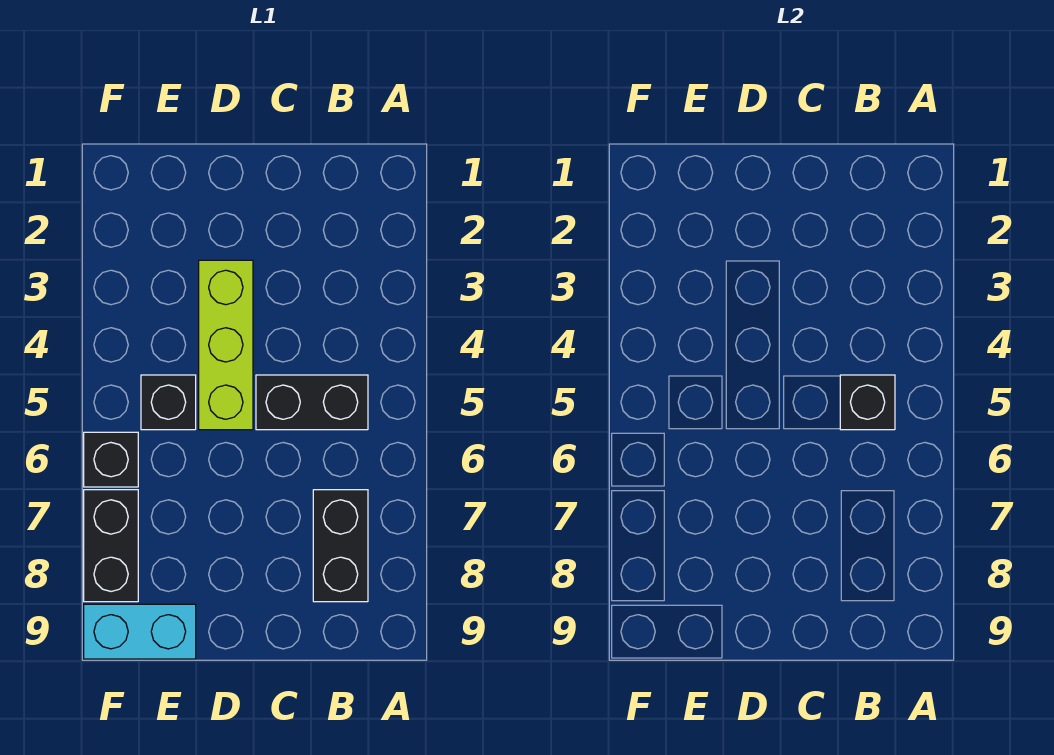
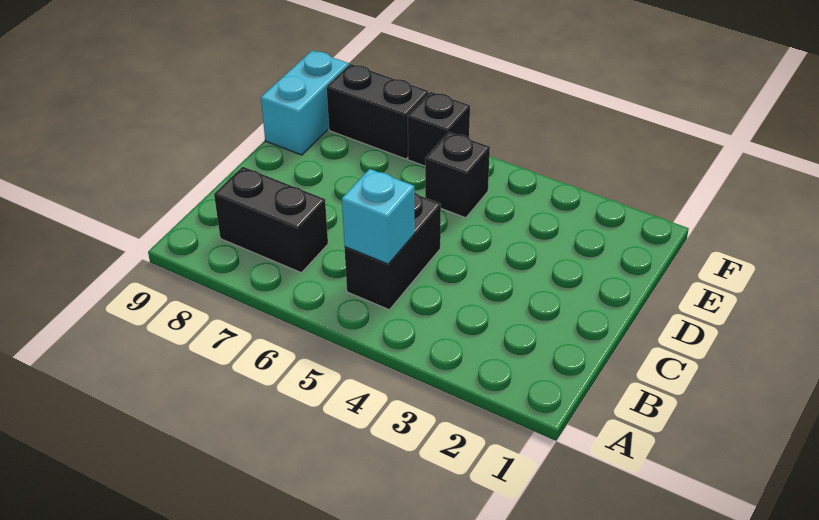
black brick B5 level 2 -> cyan brick B5 level 2
lime brick D3:D5 level 1 -> none

